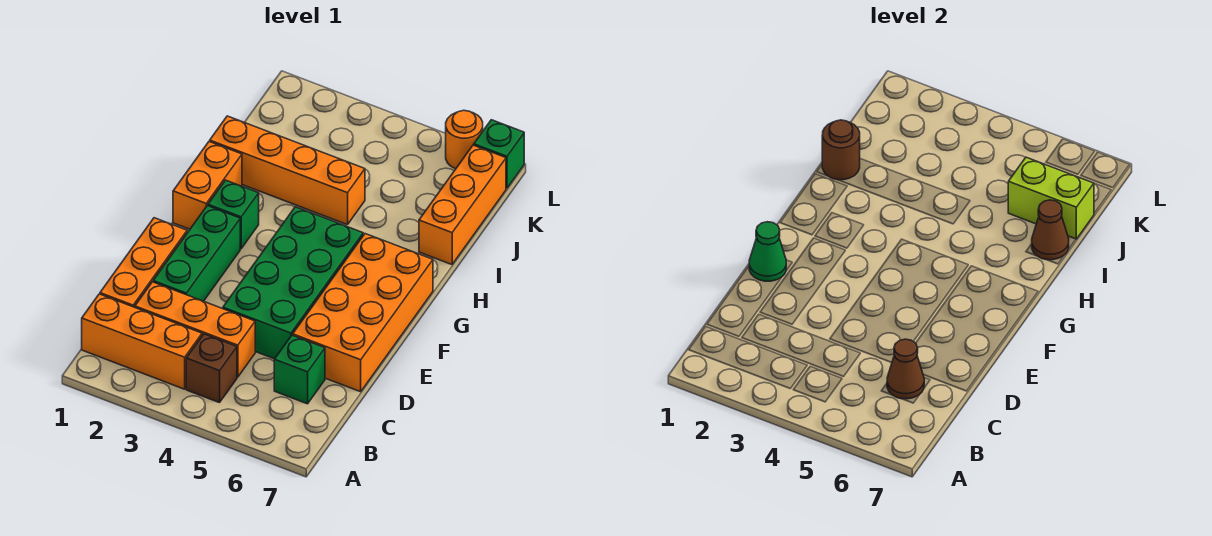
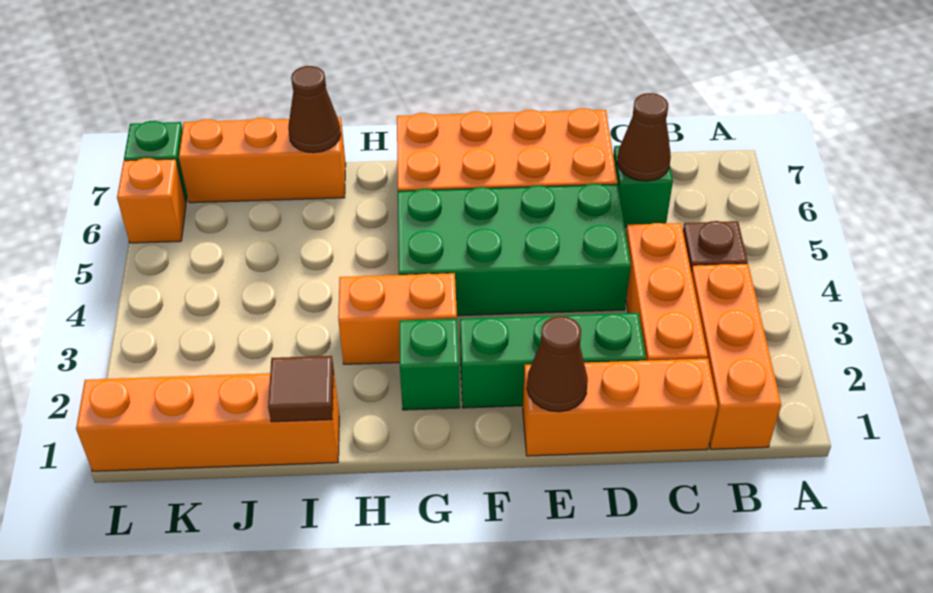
green cone E1 level 2 -> brown cone E1 level 2
orange brick G1:H1 level 1 -> orange brick G3:H3 level 1
orange brick I1:I4 level 1 -> orange brick I1:L1 level 1
brown round brick I1 level 2 -> brown tile I1 level 2
lime brick J6:J7 level 2 -> none
orange round brick L6 level 1 -> orange brick L6 level 1

